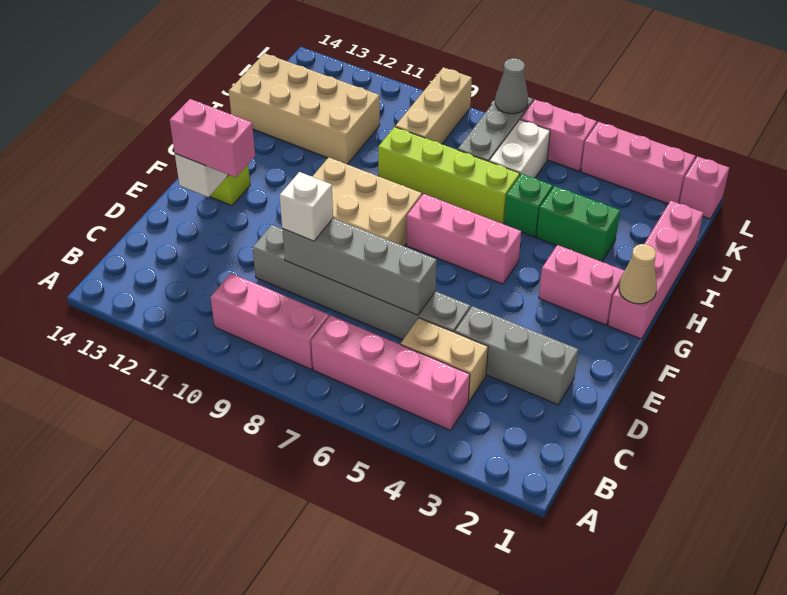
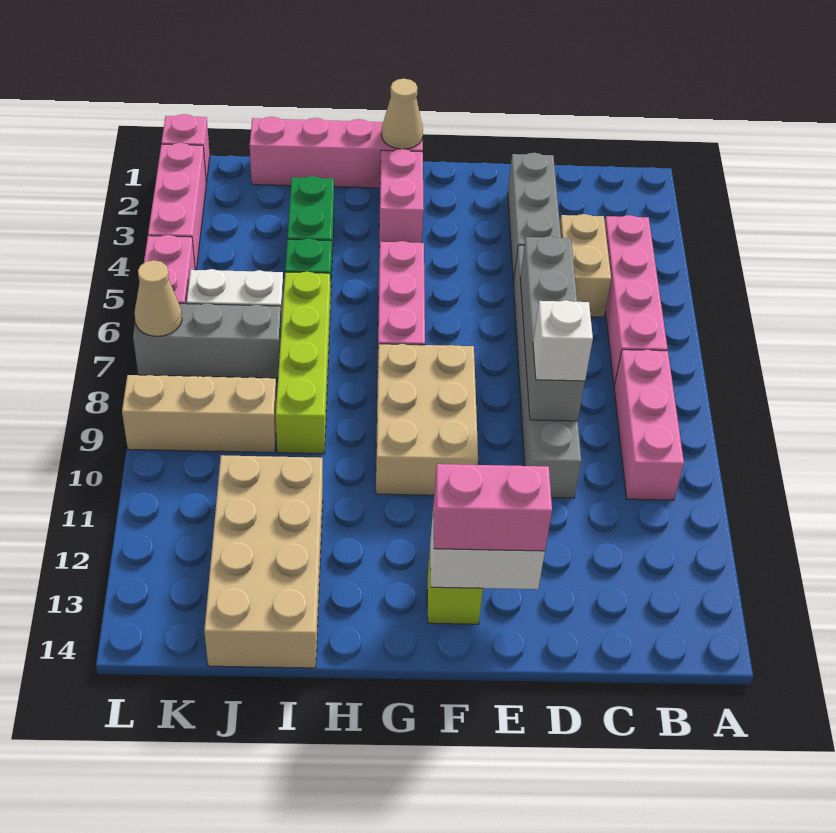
pink brick E12:E13 level 3 -> pink brick E13:F13 level 3
grey cone L7 level 2 -> tan cone L7 level 2

